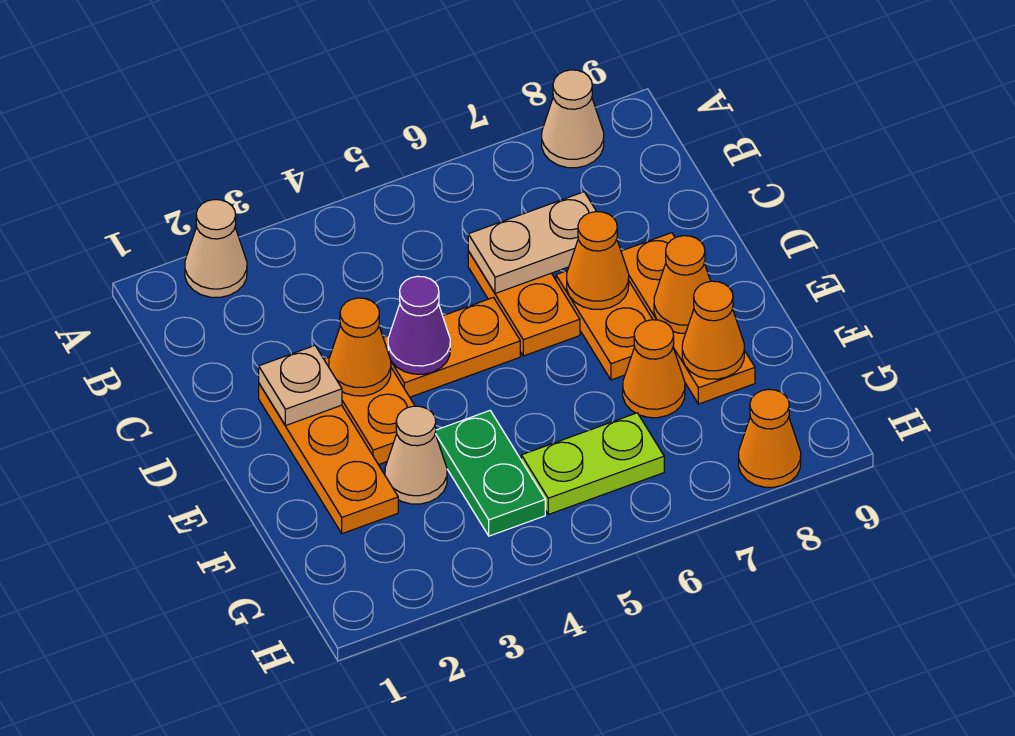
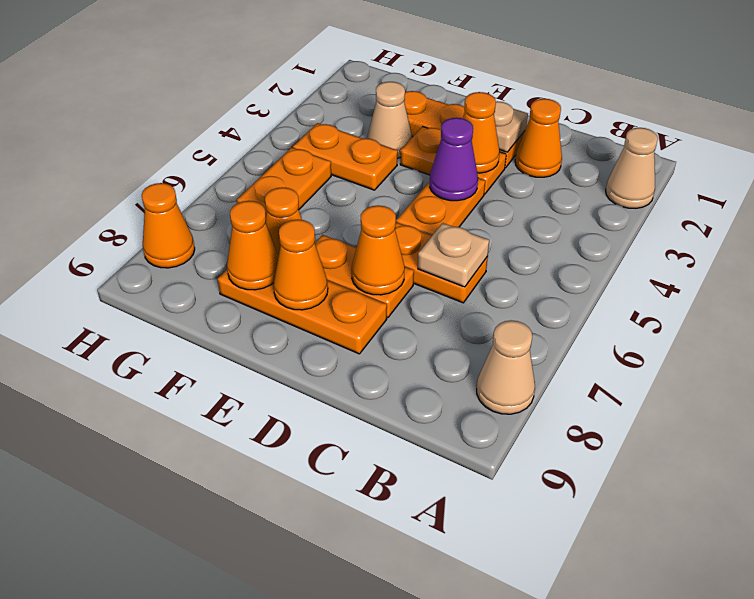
none -> orange cone C2 level 1
tan plate C6:C7 level 2 -> tan plate C6 level 2
green plate F4:G4 level 1 -> orange plate F4:G4 level 1
lime plate G5:G6 level 1 -> orange plate G5:G6 level 1

